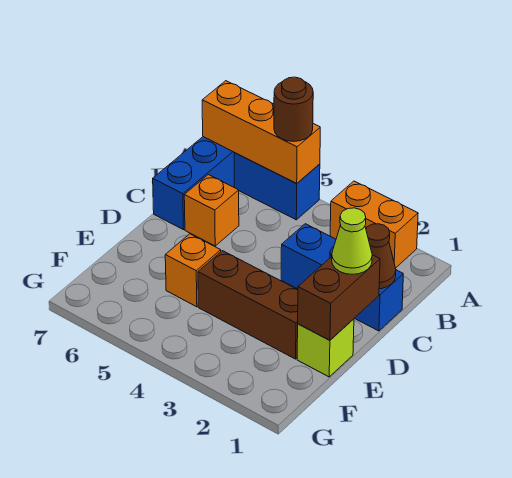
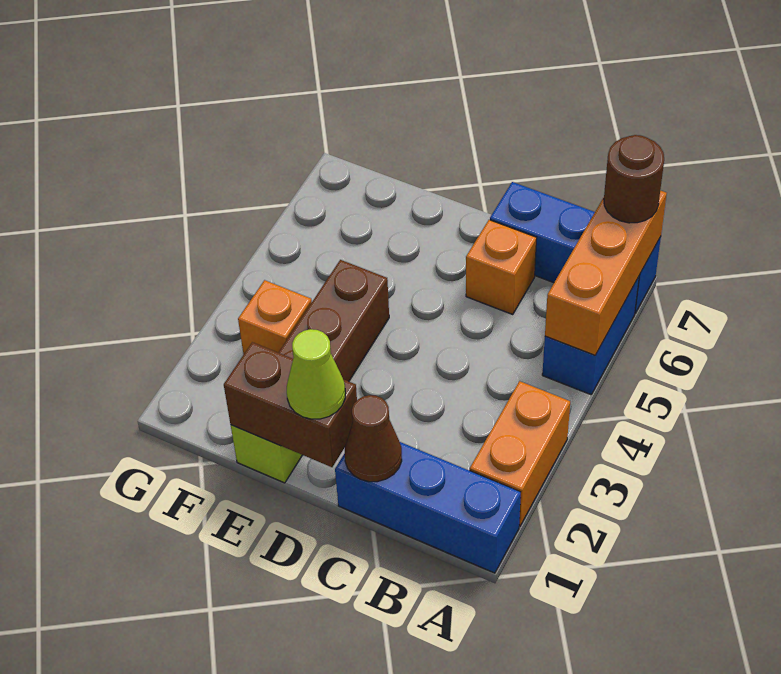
brown round brick A5 level 3 -> brown round brick A7 level 3
blue brick C1:C3 level 1 -> blue brick A1:C1 level 1
orange brick E5 level 1 -> orange brick F3 level 1

